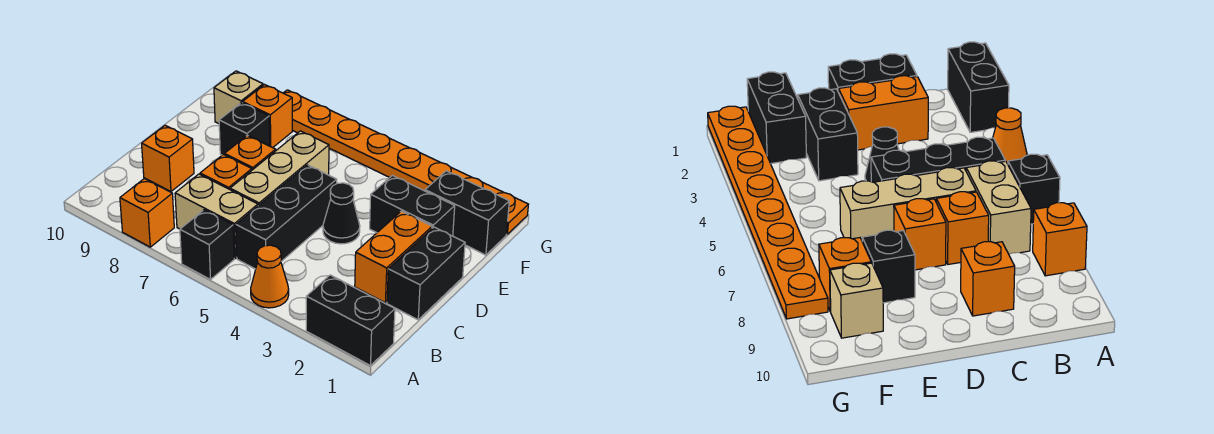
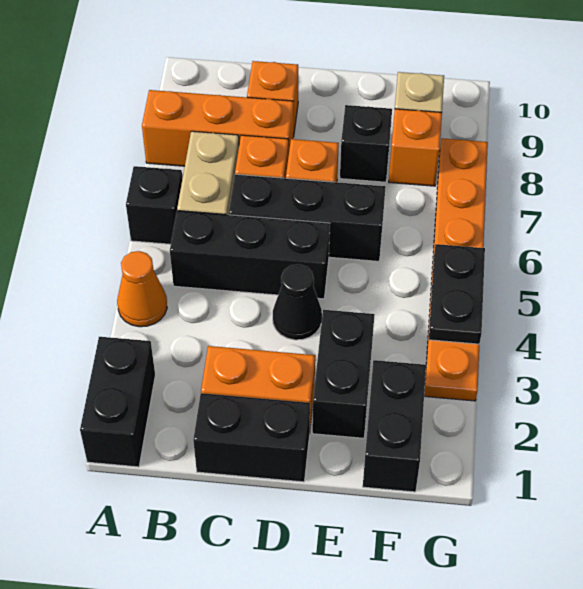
orange brick A8 level 1 -> orange brick A8:C8 level 1
tan brick C6:E6 level 1 -> black brick C6:E6 level 1
orange plate G1:G8 level 1 -> orange plate G3:G8 level 1
none -> black plate G4:G5 level 2

